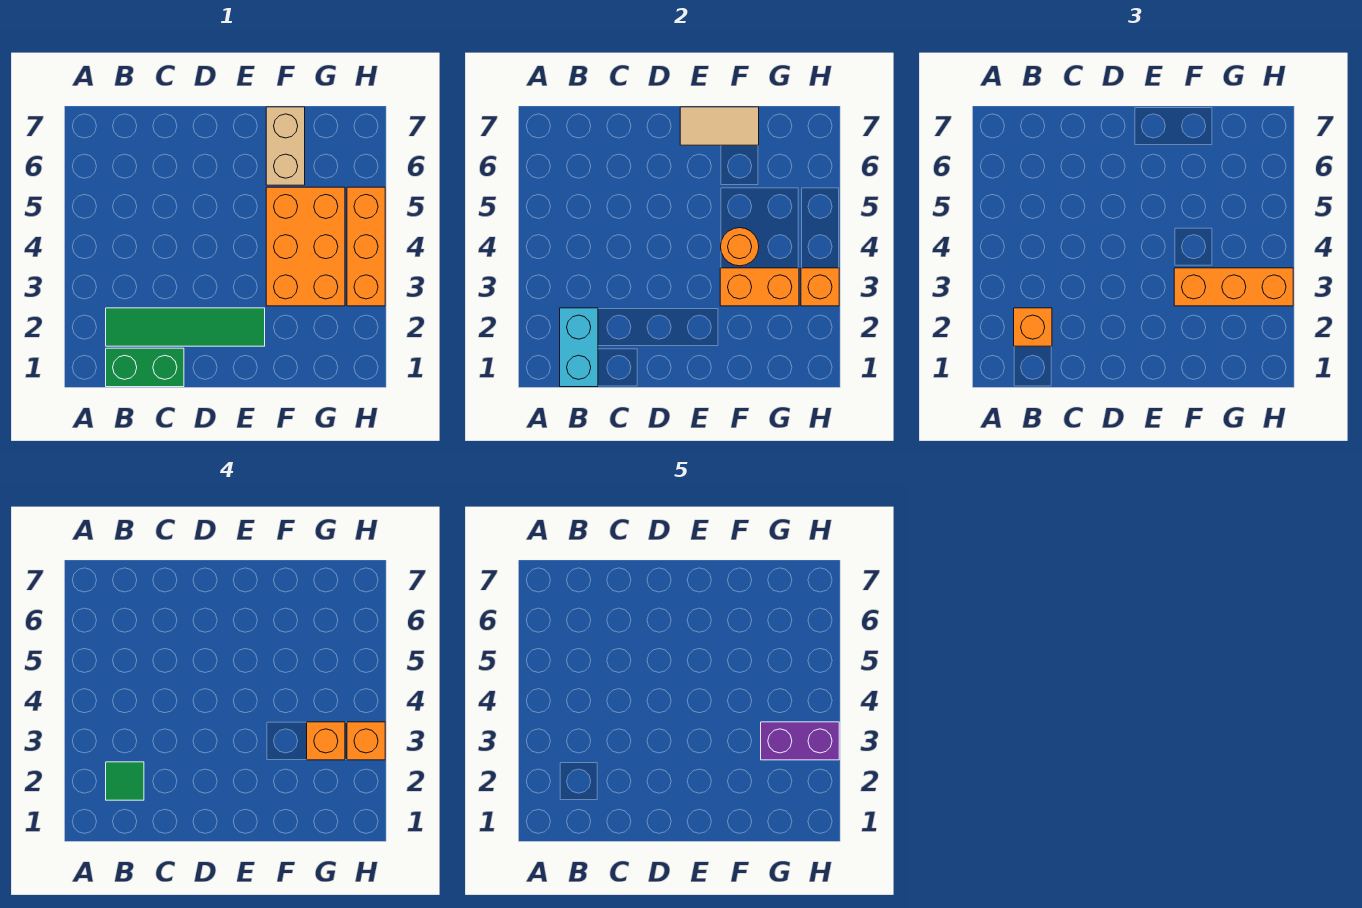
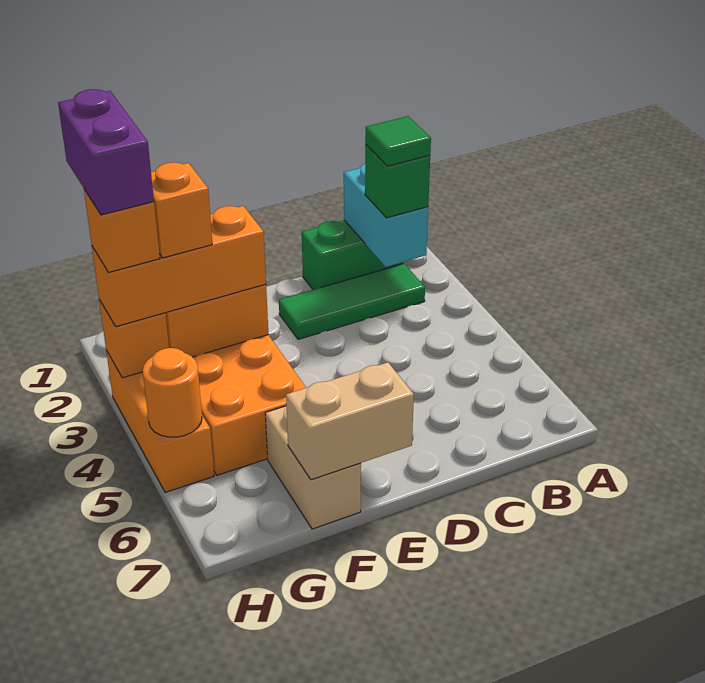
green tile B2:E2 level 1 -> green tile B2:D2 level 1
orange brick B2 level 3 -> green brick B2 level 3
tan tile E7:F7 level 2 -> tan brick E7:F7 level 2
orange round brick F4 level 2 -> orange round brick H5 level 2
purple brick G3:H3 level 5 -> purple brick H2:H3 level 5

